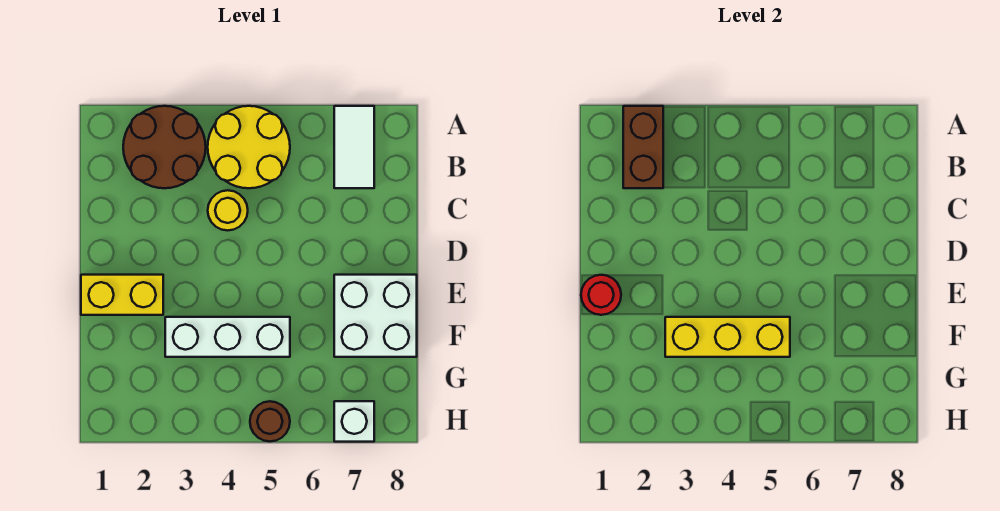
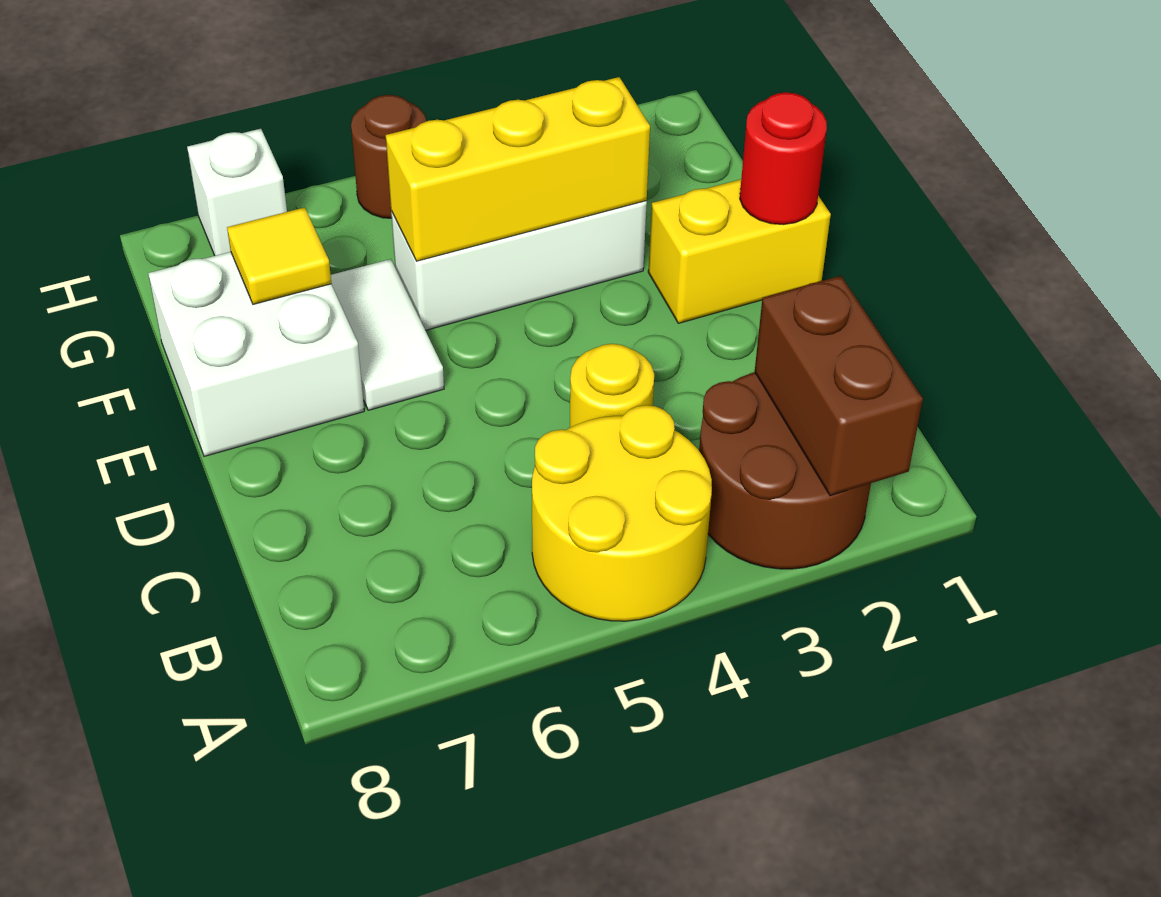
white tile A7:B7 level 1 -> white tile E6:F6 level 1
none -> yellow tile F7 level 2

